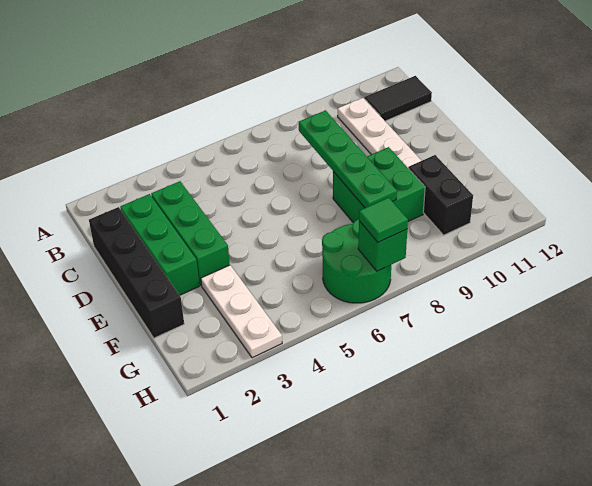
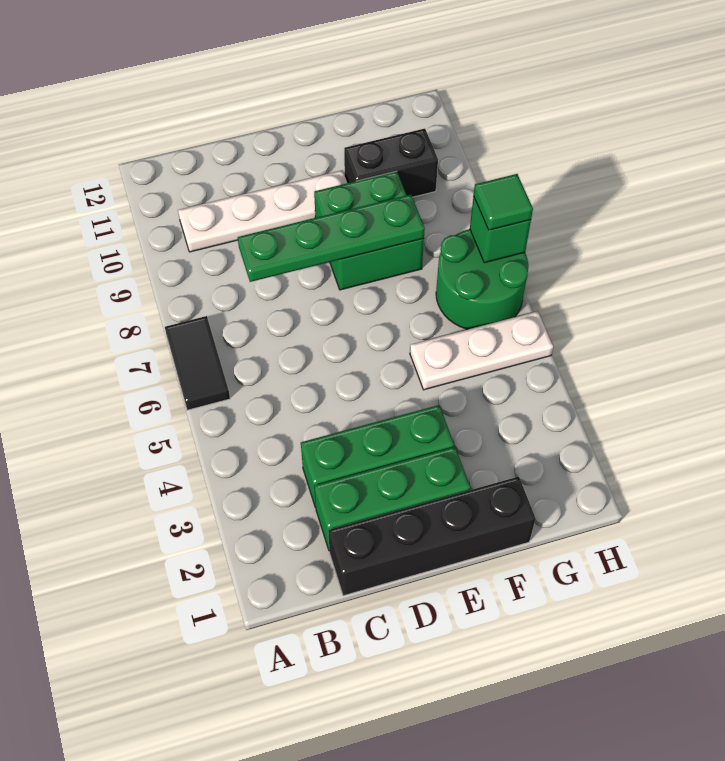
black tile B11:B12 level 1 -> black tile A6:A7 level 1
white plate F3:H3 level 1 -> white plate F5:H5 level 1

